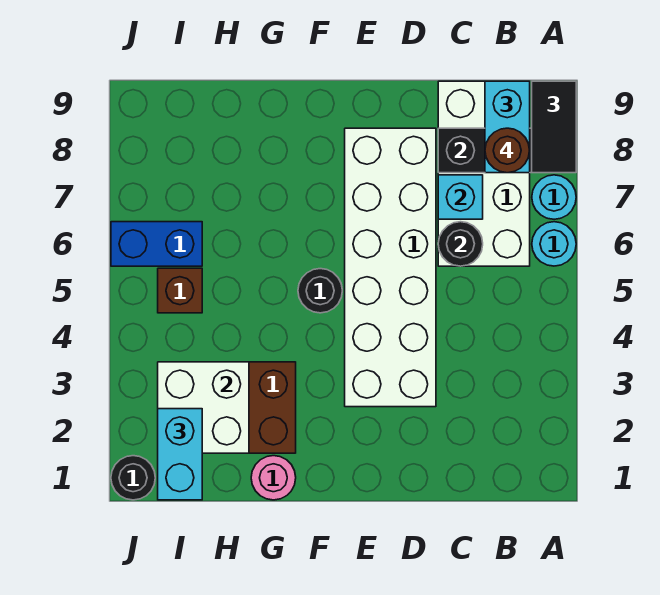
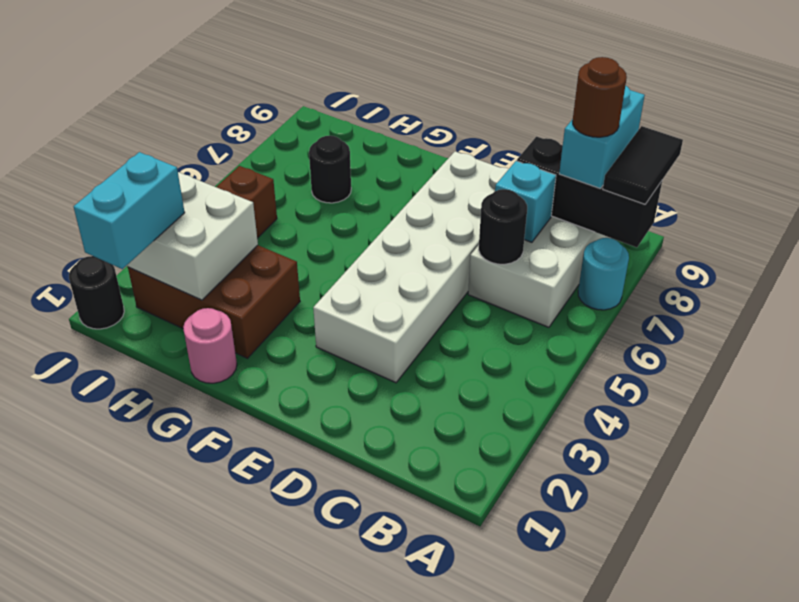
cyan round brick A6 level 1 -> none
black round brick F5 level 1 -> black round brick H7 level 1
blue brick I6:J6 level 1 -> none

